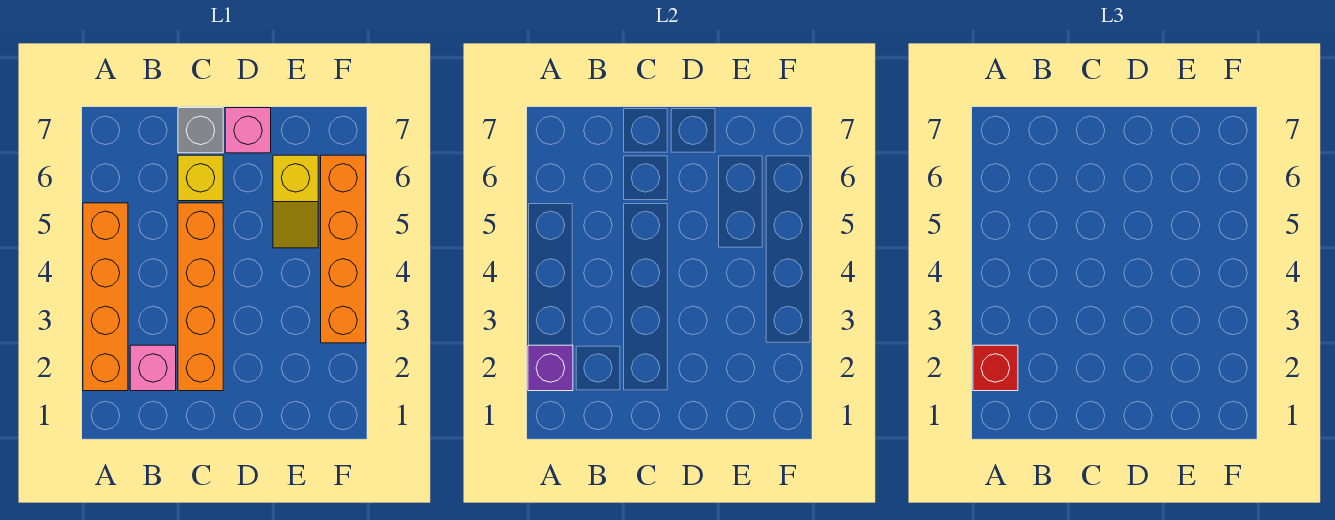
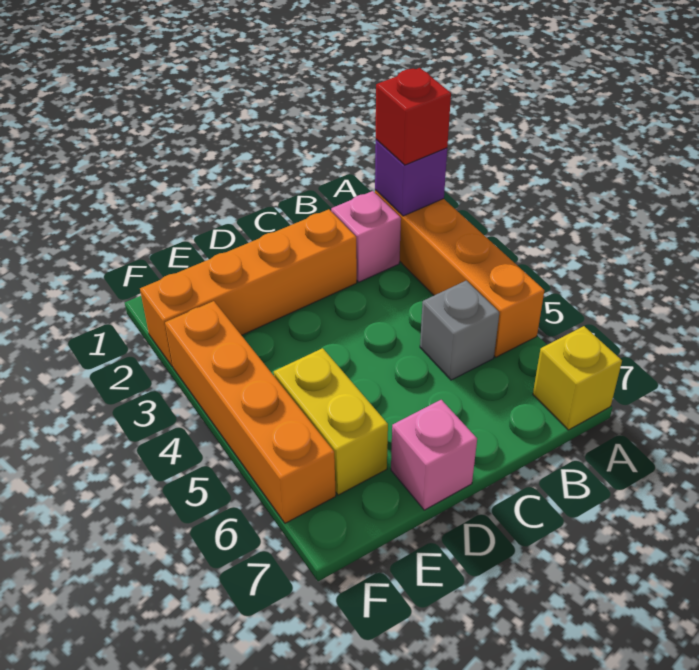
orange brick C2:C5 level 1 -> orange brick C2:F2 level 1
yellow brick C6 level 1 -> yellow brick A7 level 1
grey brick C7 level 1 -> grey brick B5 level 1
yellow slope E5:E6 level 1 top 6 -> yellow brick E5:E6 level 1

